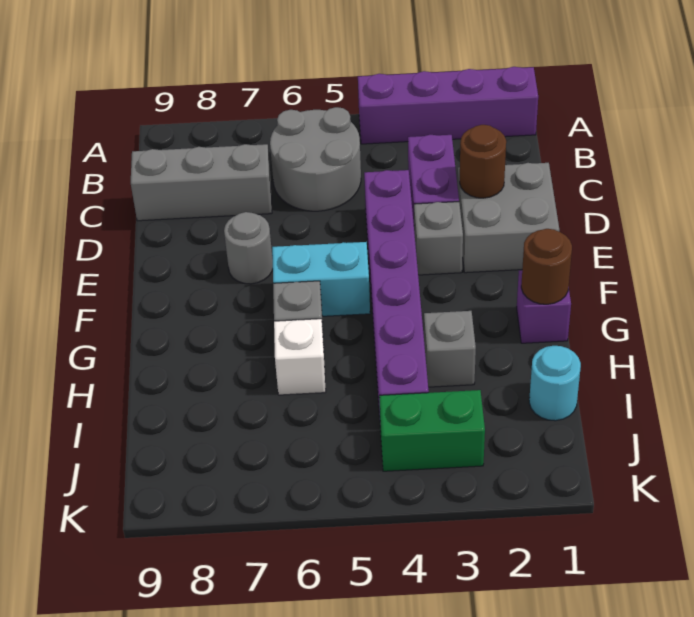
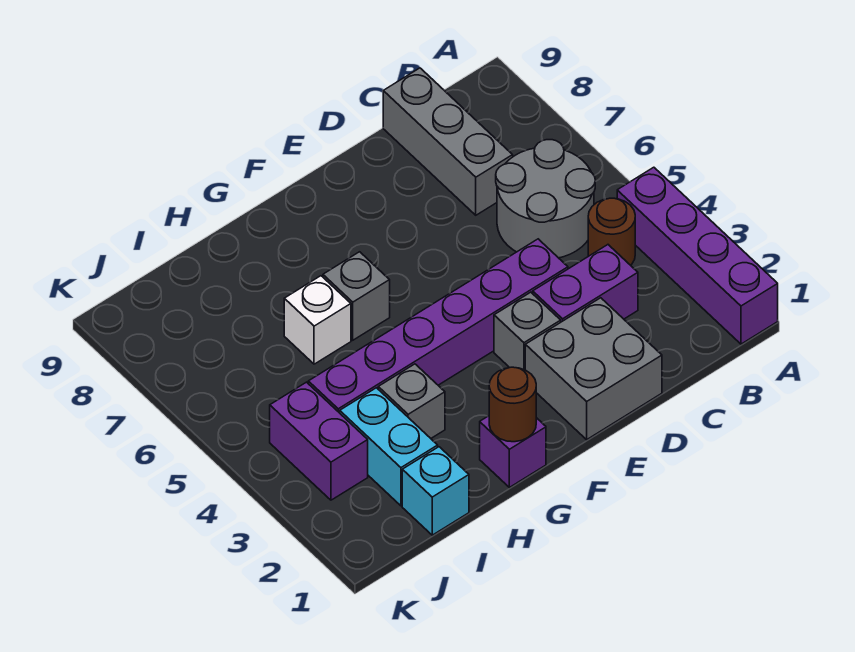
brown round brick D2 level 2 -> brown round brick B4 level 1
grey round brick E7 level 1 -> none
cyan brick F5:F6 level 1 -> cyan brick I2:I3 level 1
cyan round brick I1 level 1 -> cyan brick I1 level 1
green brick J3:J4 level 1 -> purple brick J3:J4 level 1

